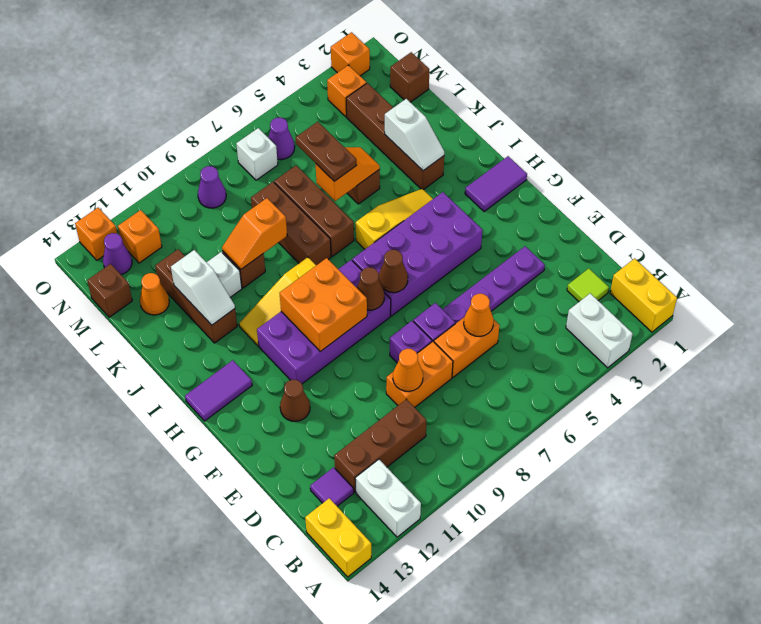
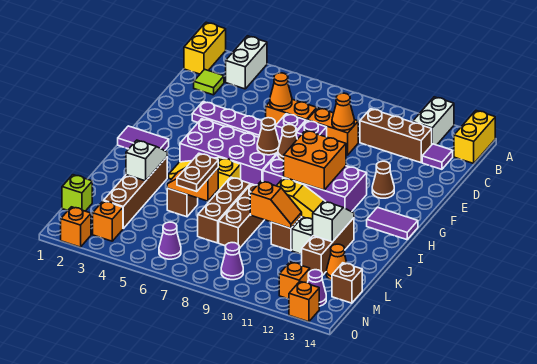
brown brick M1 level 1 -> lime brick M1 level 1
white brick N7 level 1 -> none

